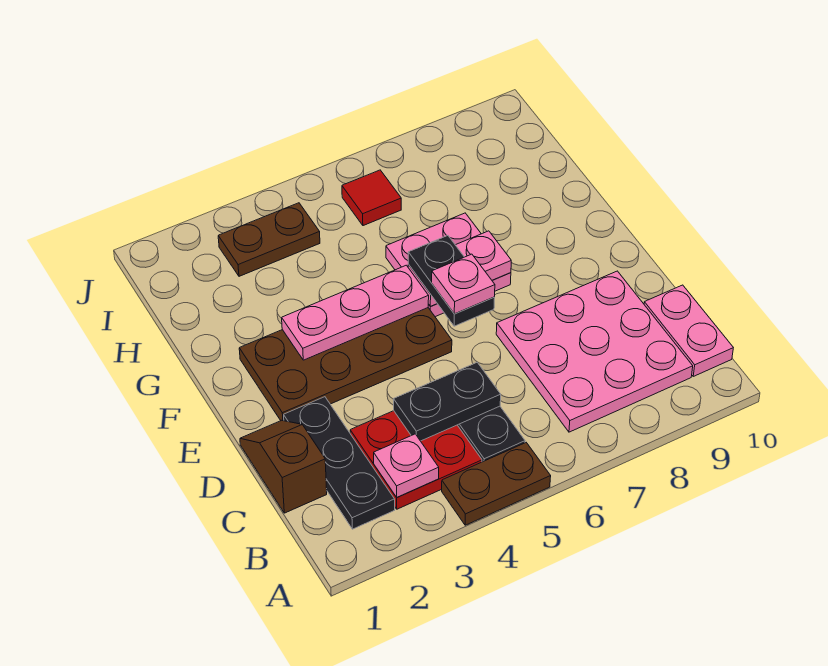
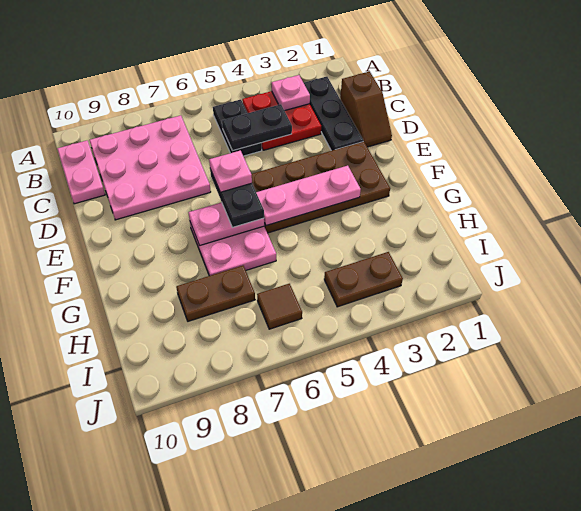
brown plate A4:A5 level 1 -> brown plate H7:H8 level 1
red tile I6 level 1 -> brown tile I6 level 1

